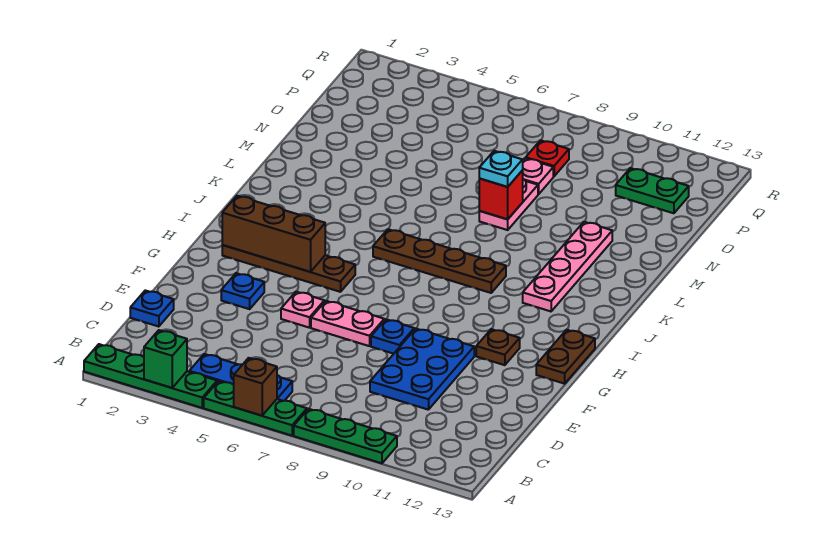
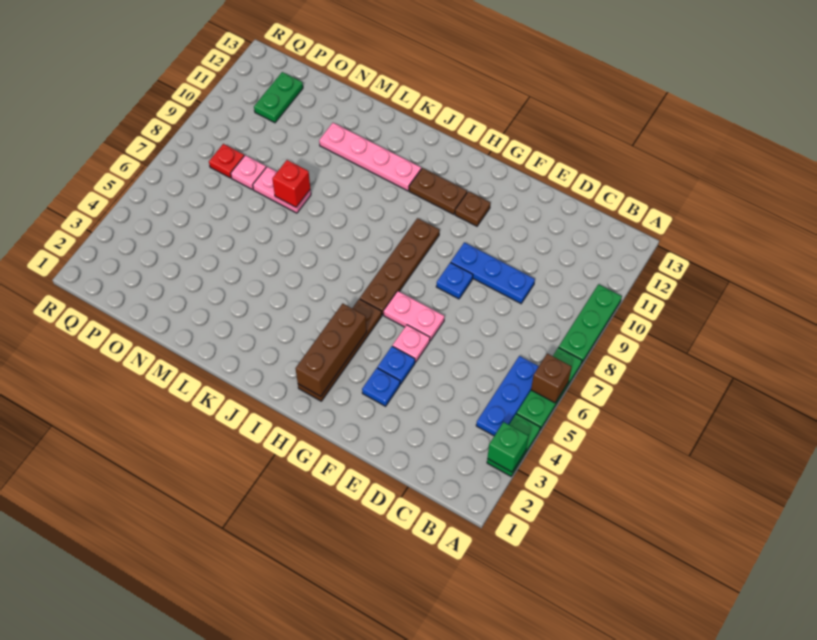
green plate A1:A4 level 1 -> green plate A3:A4 level 1
blue plate D1 level 1 -> blue plate F4 level 1
blue plate D9:F10 level 1 -> blue plate D9:F9 level 1
pink plate F6:F7 level 1 -> pink plate F6:G6 level 1
brown plate G13:H13 level 1 -> brown plate H11:I11 level 1
brown plate J6:J9 level 1 -> brown plate H6:H9 level 1
cyan plate M8 level 3 -> none

